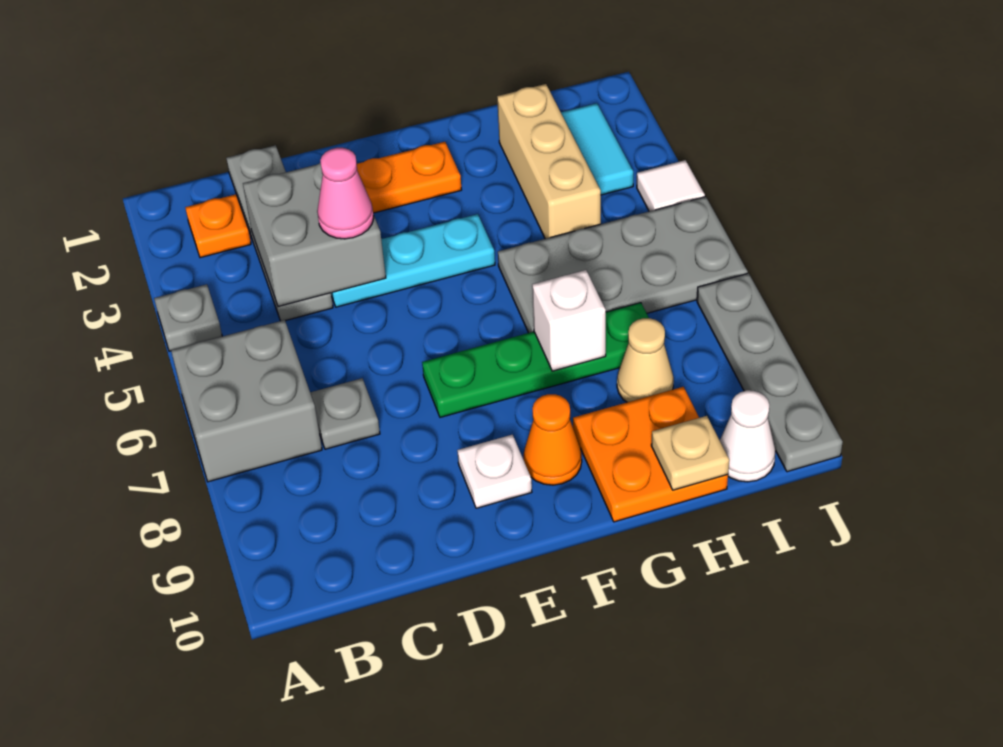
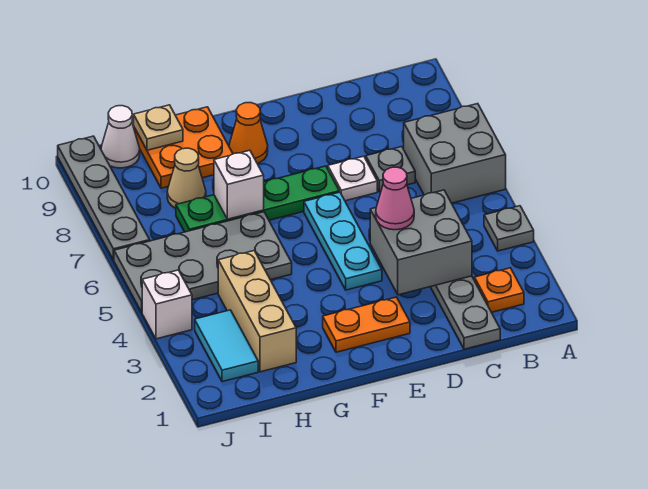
cyan plate D4:F4 level 1 -> cyan plate E4:E6 level 1
white plate E9 level 1 -> white plate D7 level 1
white tile J4 level 1 -> white brick J4 level 1

